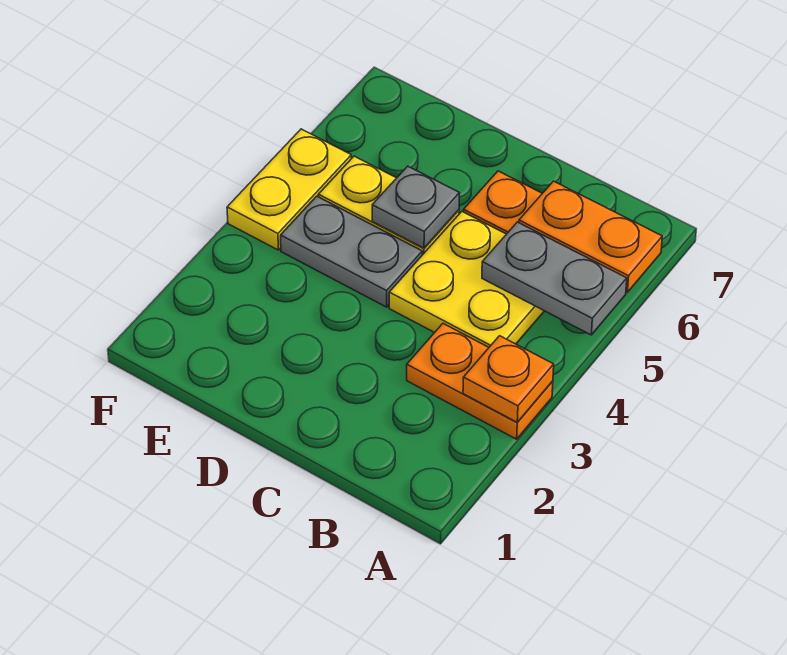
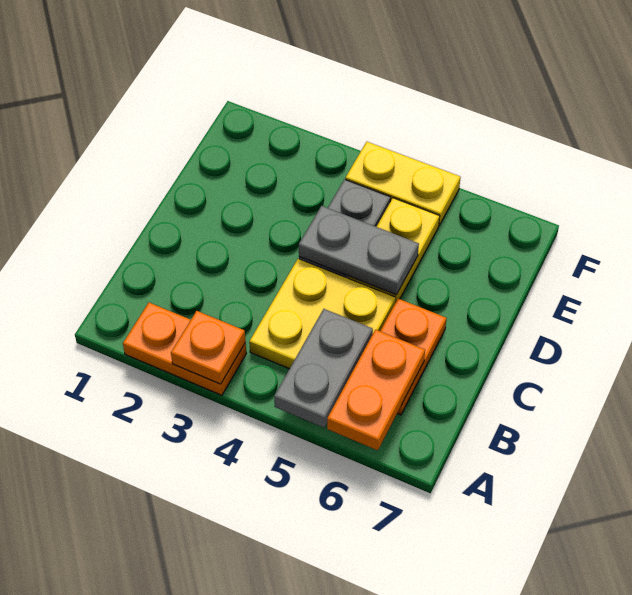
orange plate A3:B3 level 1 -> orange plate A2:A3 level 1
grey plate D5 level 2 -> grey plate D4:D5 level 2

